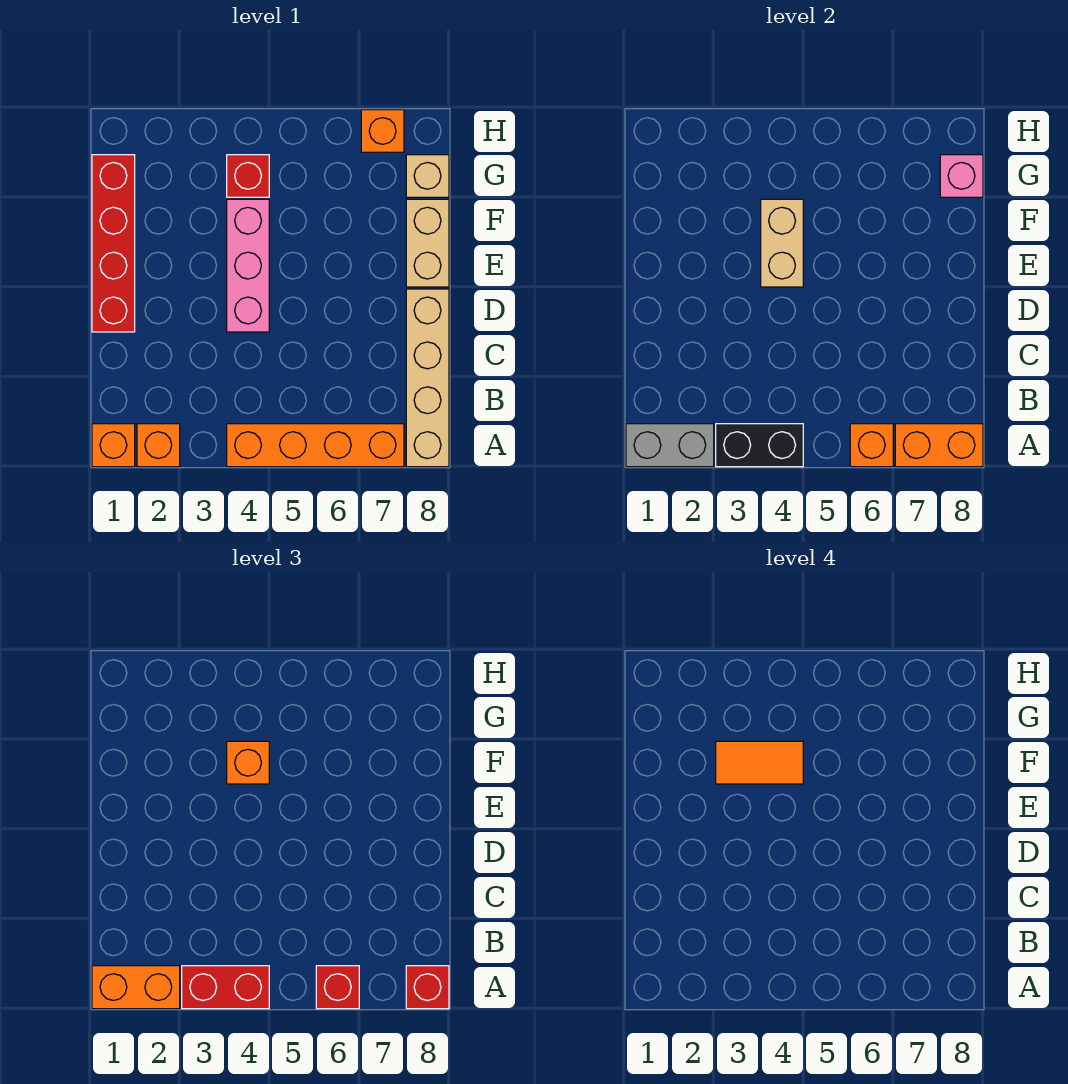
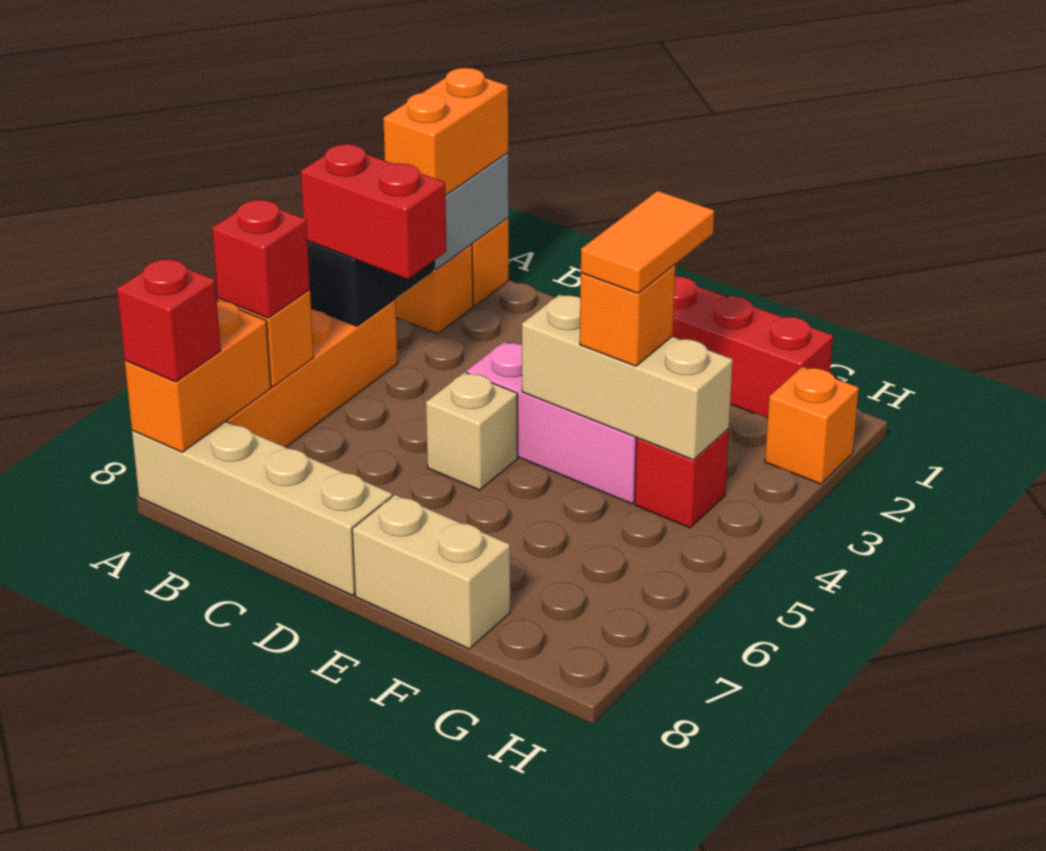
red brick A3:A4 level 3 -> red brick A4:B4 level 3
tan brick E4:F4 level 2 -> tan brick E4:G4 level 2
tan brick G8 level 1 -> tan brick D5 level 1
pink brick G8 level 2 -> none
orange brick H7 level 1 -> orange brick H2 level 1

